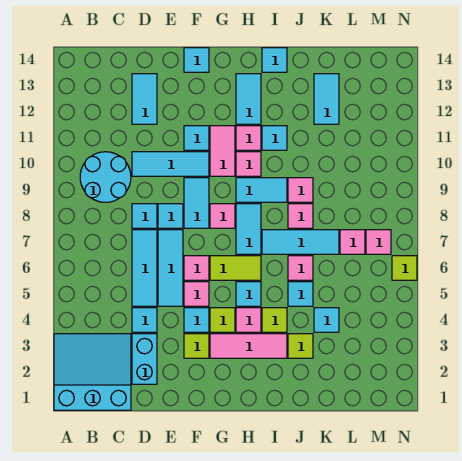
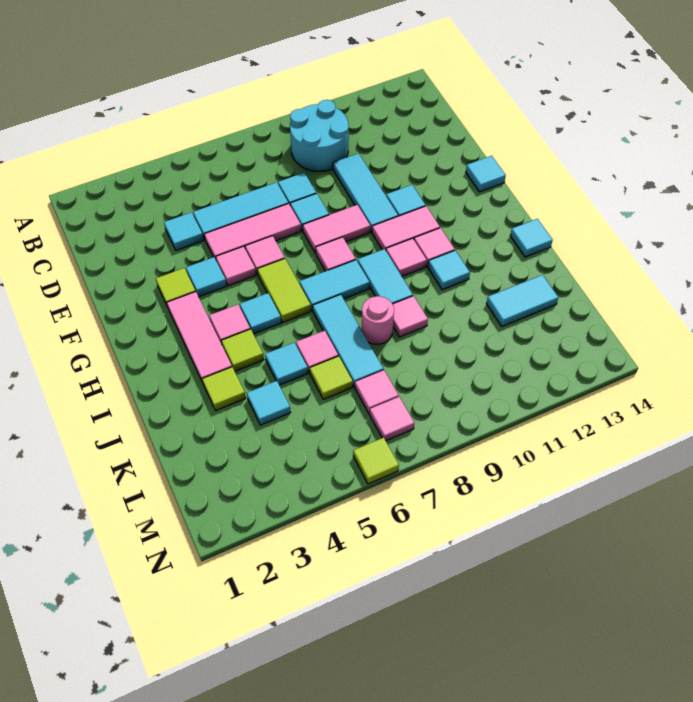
cyan slope A1:C3 level 1 top 1 -> none
cyan brick D2:D3 level 1 -> none
cyan tile D12:D13 level 1 -> none
cyan tile E5:E7 level 1 -> pink tile E5:E7 level 1
cyan tile F8:F9 level 1 -> pink tile F8:F9 level 1
lime tile G4 level 1 -> lime tile K6 level 1
cyan tile H12:H13 level 1 -> none
pink tile J8 level 1 -> pink round brick J8 level 1

